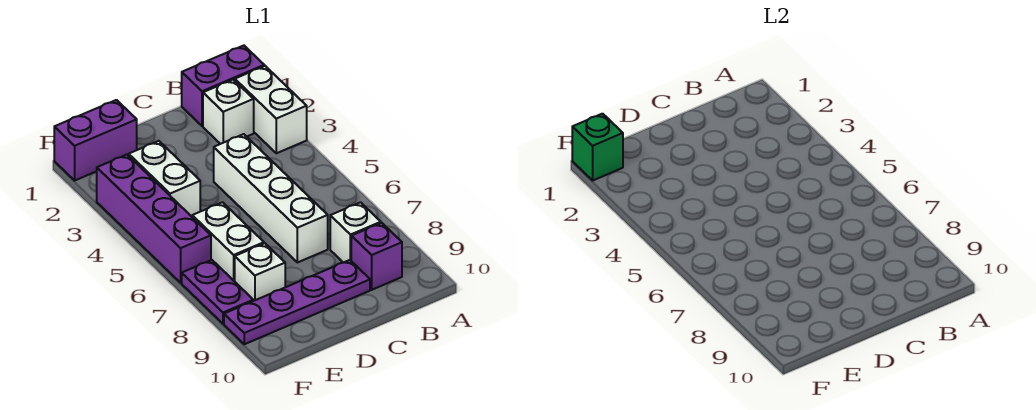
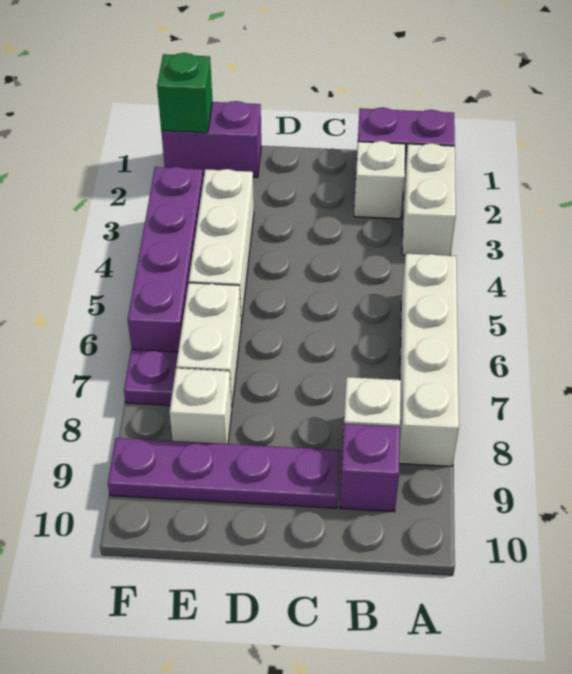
white brick C4:C7 level 1 -> white brick A5:A8 level 1
white brick E3:E4 level 1 -> white brick E3:E5 level 1
purple plate F7:F8 level 1 -> purple plate F7 level 1

